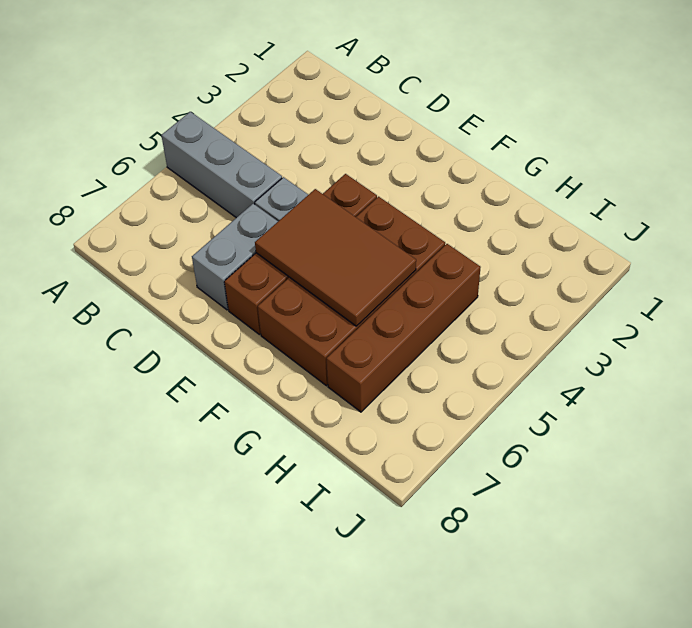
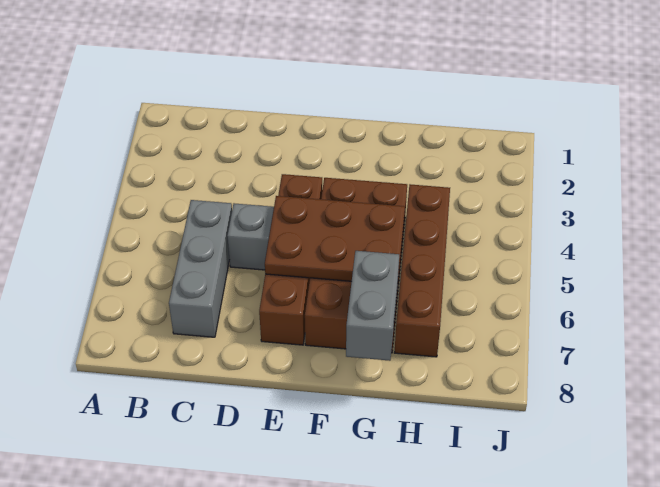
grey brick A5:C5 level 1 -> grey brick C5:C7 level 1
grey brick D6:D7 level 1 -> grey brick G7:G8 level 2
brown tile E5:G6 level 2 -> brown plate E5:G6 level 2

